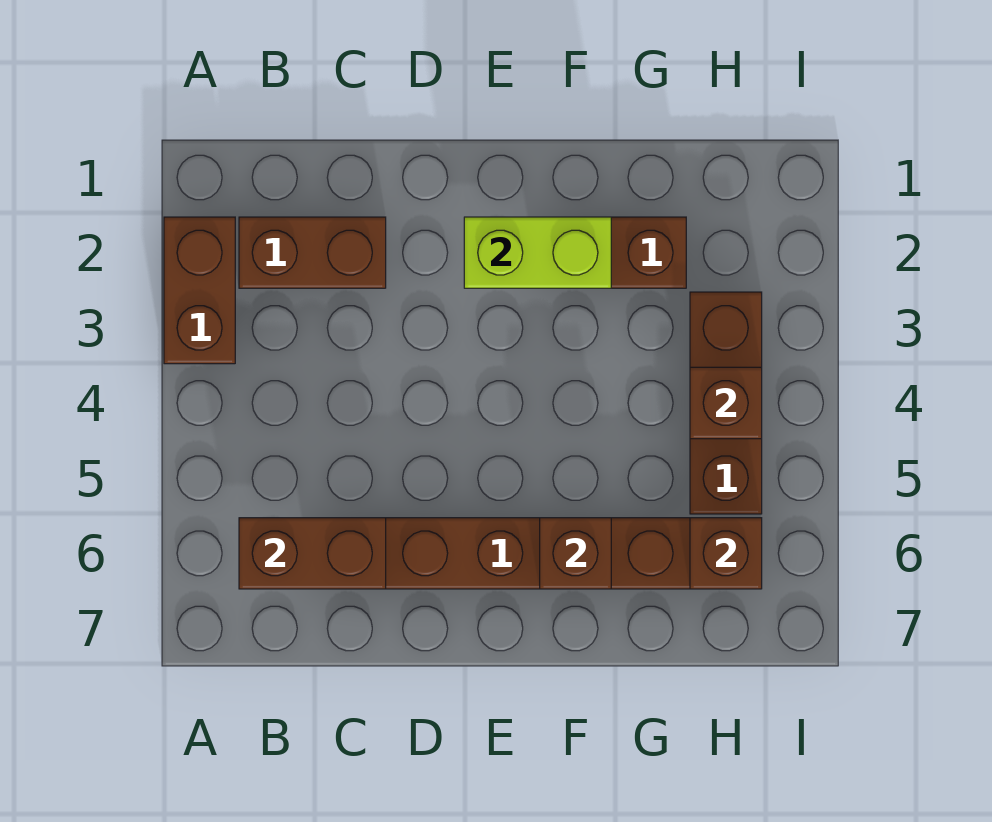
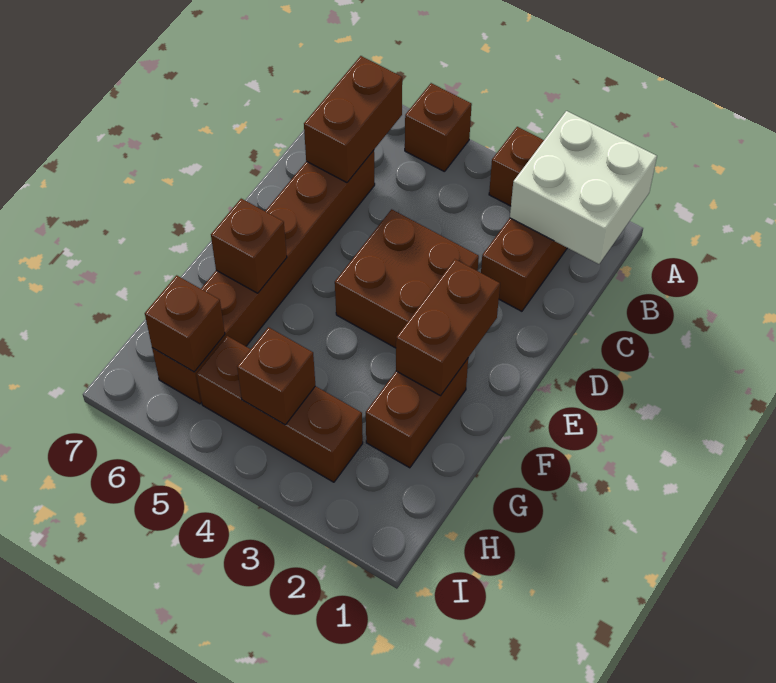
none -> white brick A1:B2 level 2
none -> brown brick A5 level 1
none -> brown brick D3:E4 level 1
lime brick E2:F2 level 2 -> brown brick E2:F2 level 2

